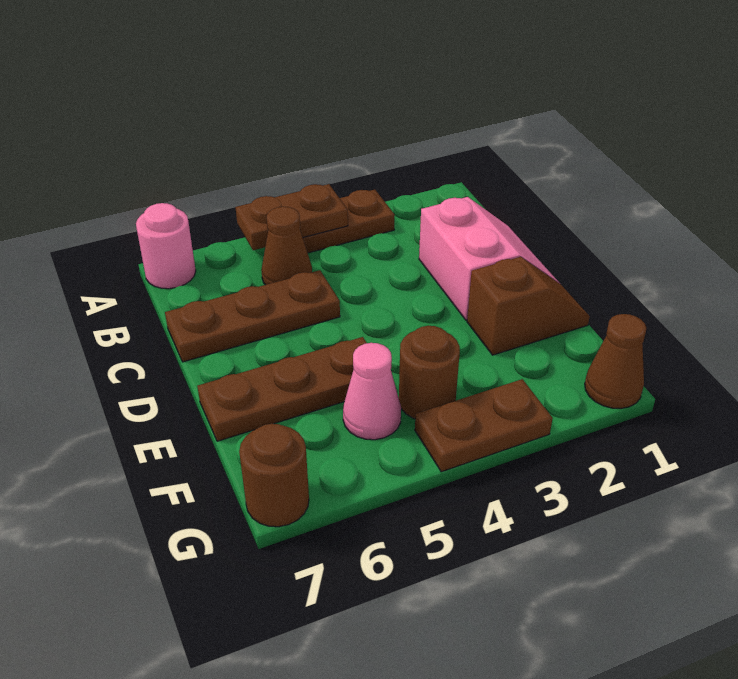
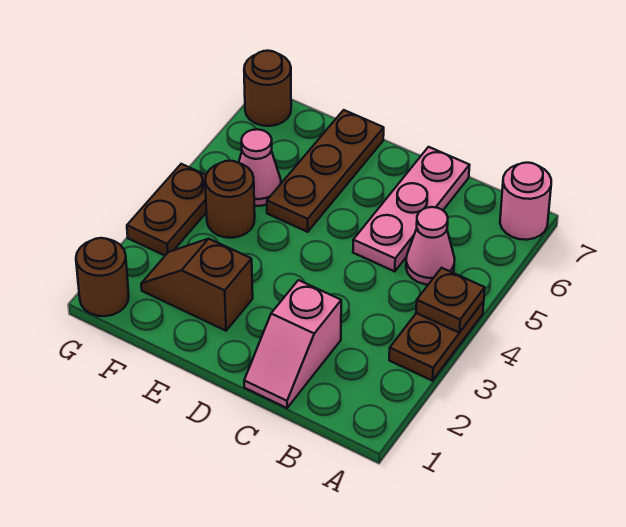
brown plate A4:A5 level 2 -> brown plate A4 level 2
brown cone B5 level 1 -> pink cone B5 level 1
pink slope C1:D2 level 1 top 2 -> pink slope C1:C2 level 1 top 2
brown plate C5:C7 level 1 -> pink plate C5:C7 level 1
brown slope E1:E2 level 1 top 2 -> brown slope E2:F2 level 1 top E
brown cone G1 level 1 -> brown round brick G1 level 1

